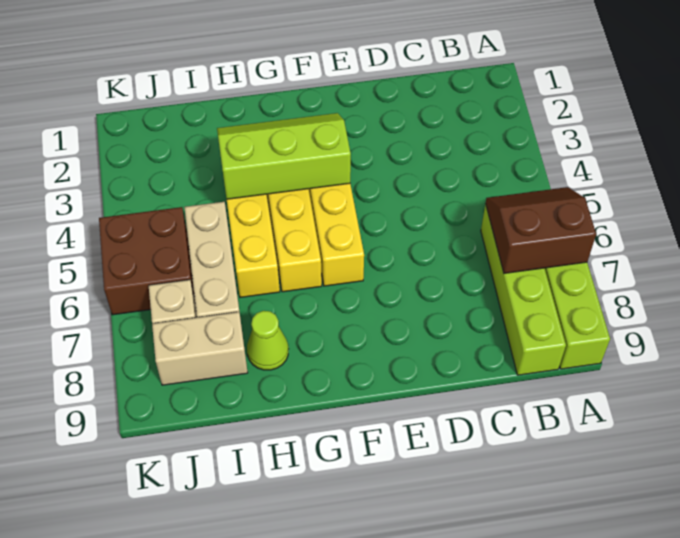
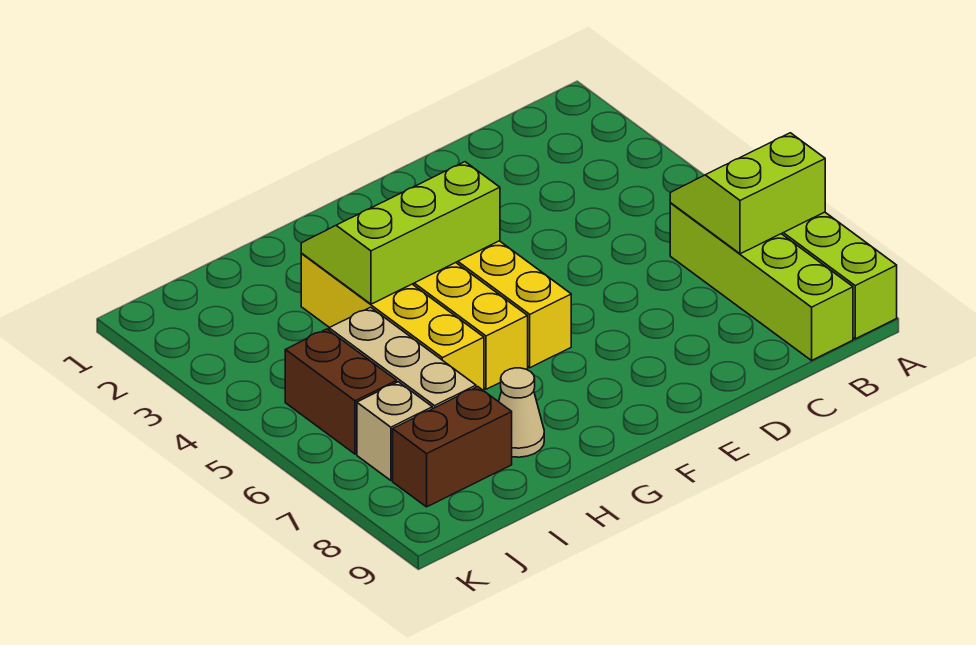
brown slope A6:B7 level 2 top 7 -> lime slope A6:B7 level 2 top 7
lime cone H8 level 1 -> tan cone H8 level 1
tan brick I8:J8 level 1 -> brown brick I8:J8 level 1
brown brick J5:K6 level 1 -> brown brick J5:J6 level 1

